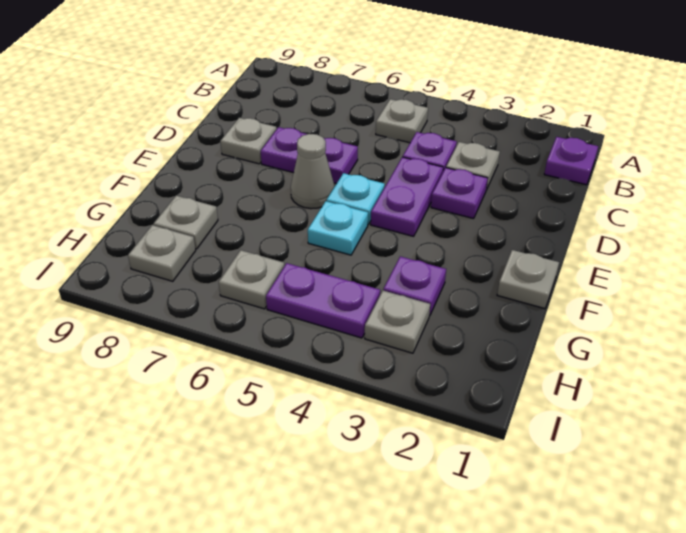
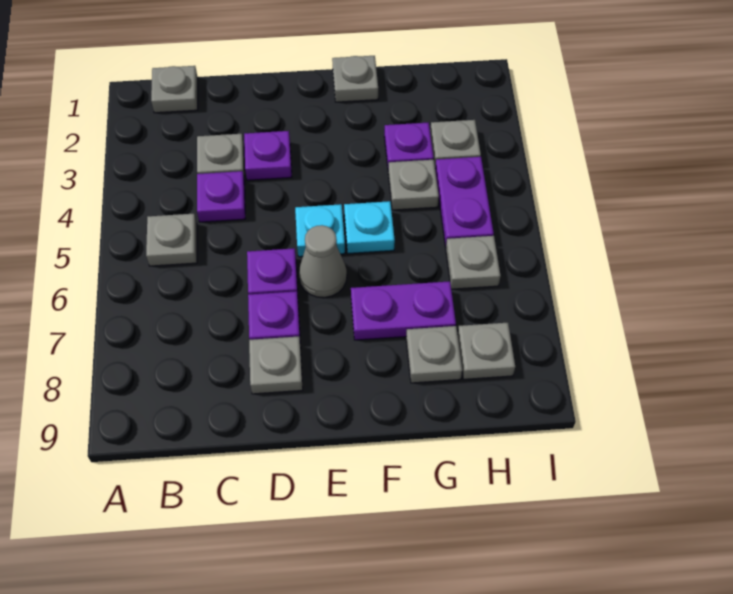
purple plate B1 level 1 -> grey plate B1 level 1
purple plate D4:E4 level 1 -> purple plate F7:G7 level 1
none -> grey plate G4 level 1

